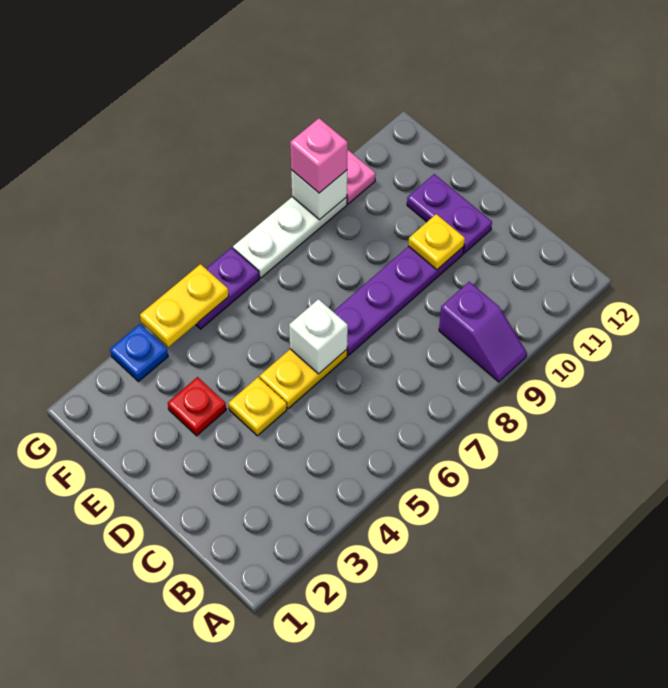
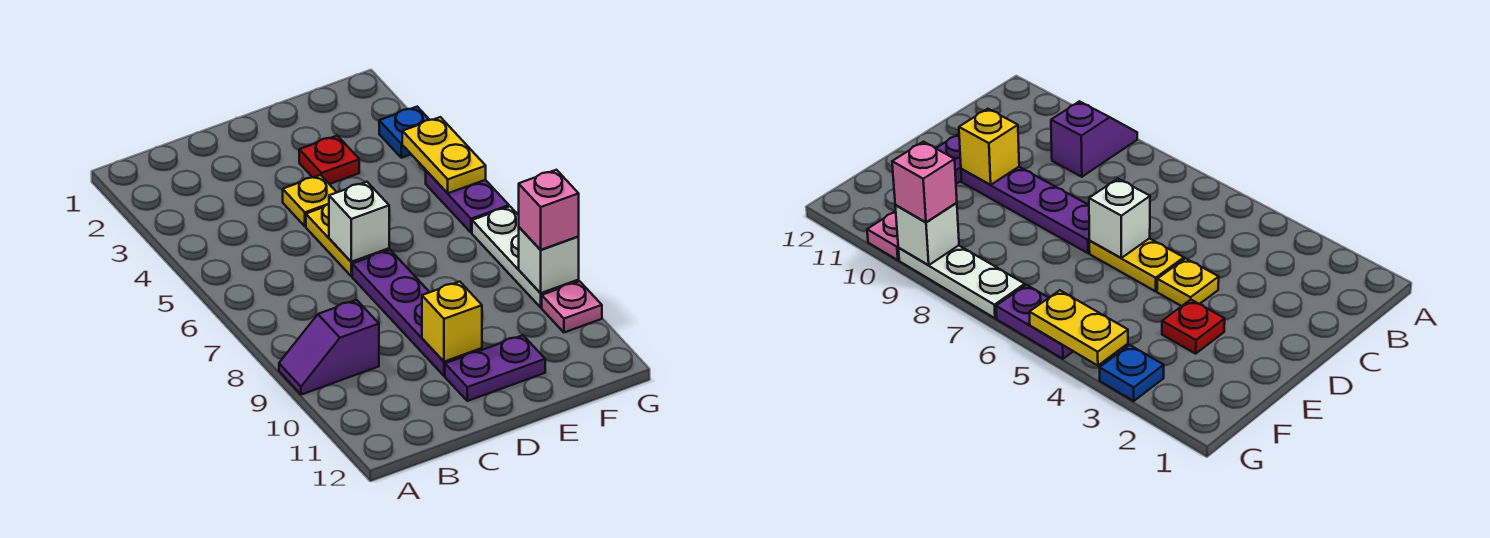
yellow plate D10 level 2 -> yellow brick D10 level 2

